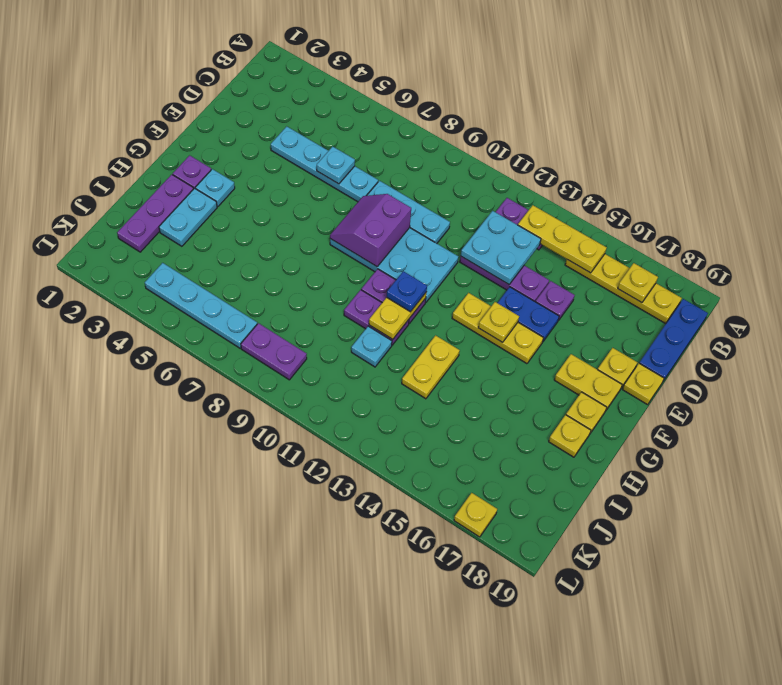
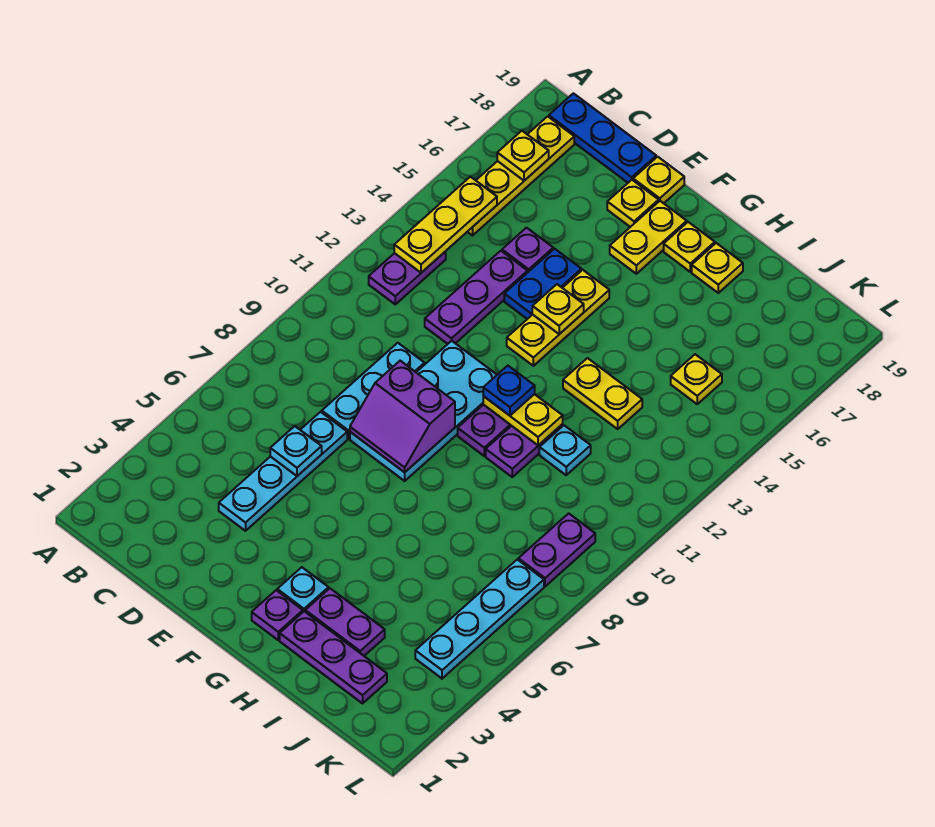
cyan plate C12:D13 level 2 -> none
cyan plate H3:I3 level 1 -> purple plate H3:I3 level 1
yellow plate L17 level 1 -> yellow plate J15 level 1

